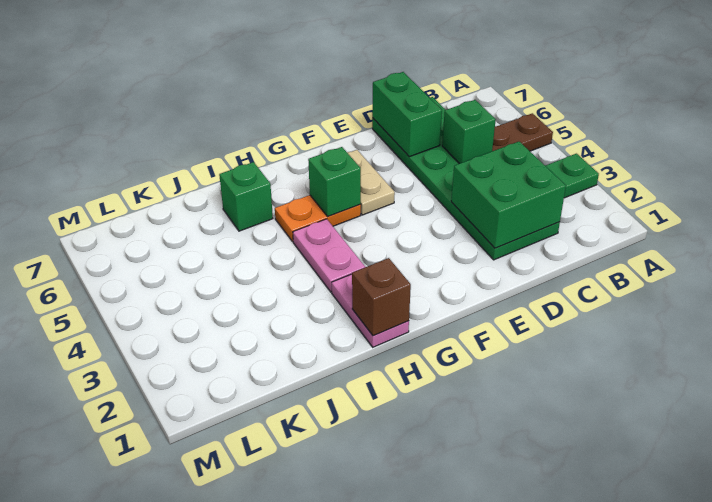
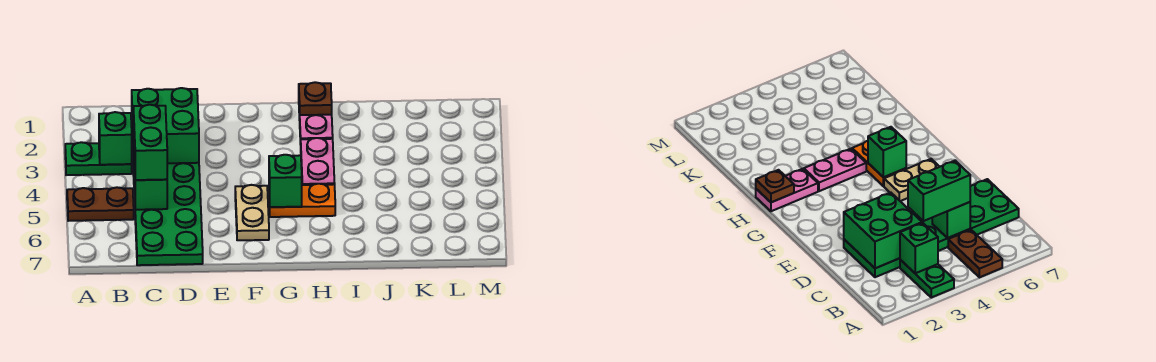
green brick D6:D7 level 2 -> green brick C4:C5 level 3
brown brick H1 level 2 -> brown plate H1 level 2
green brick I6 level 1 -> green brick B3 level 2

